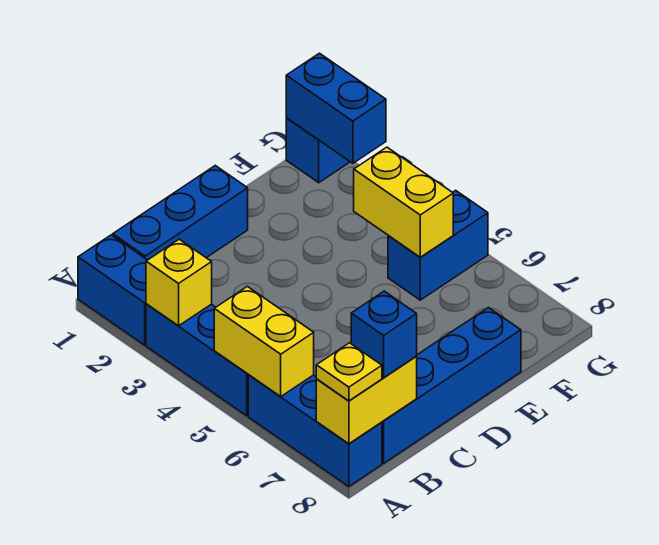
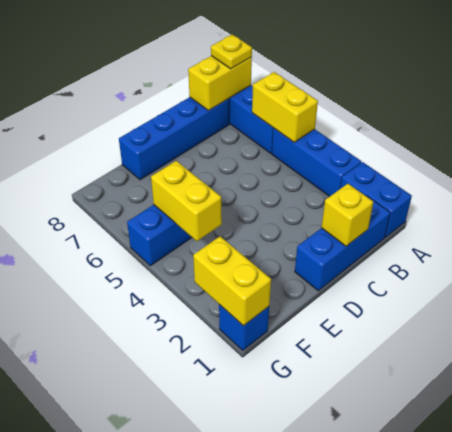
yellow brick A3 level 2 -> yellow brick C1 level 2
blue brick B8 level 3 -> none
blue brick G1:G2 level 2 -> yellow brick G1:G2 level 2

